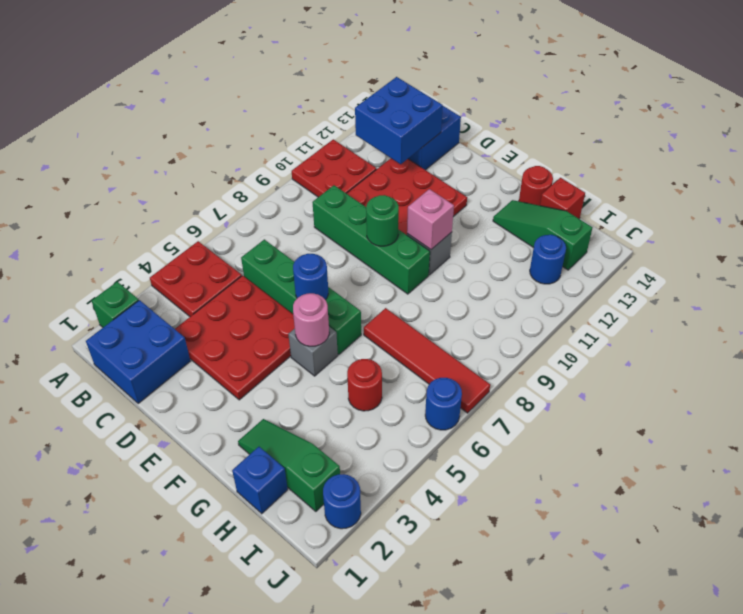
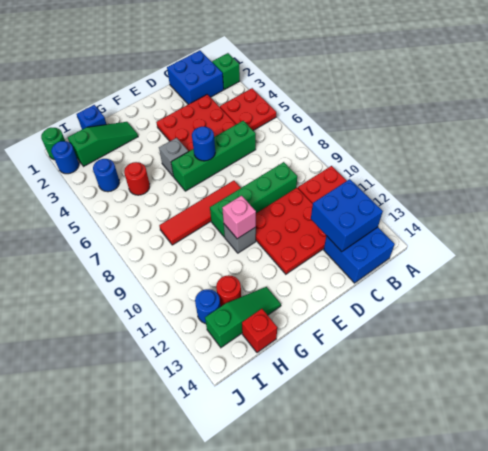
green round brick E9 level 2 -> green round brick J1 level 1
pink round brick F5 level 2 -> none
red tile G7:J7 level 1 -> red tile E8:H8 level 1
red round brick G14 level 1 -> red round brick H12 level 1
blue round brick J6 level 1 -> blue round brick I4 level 1

